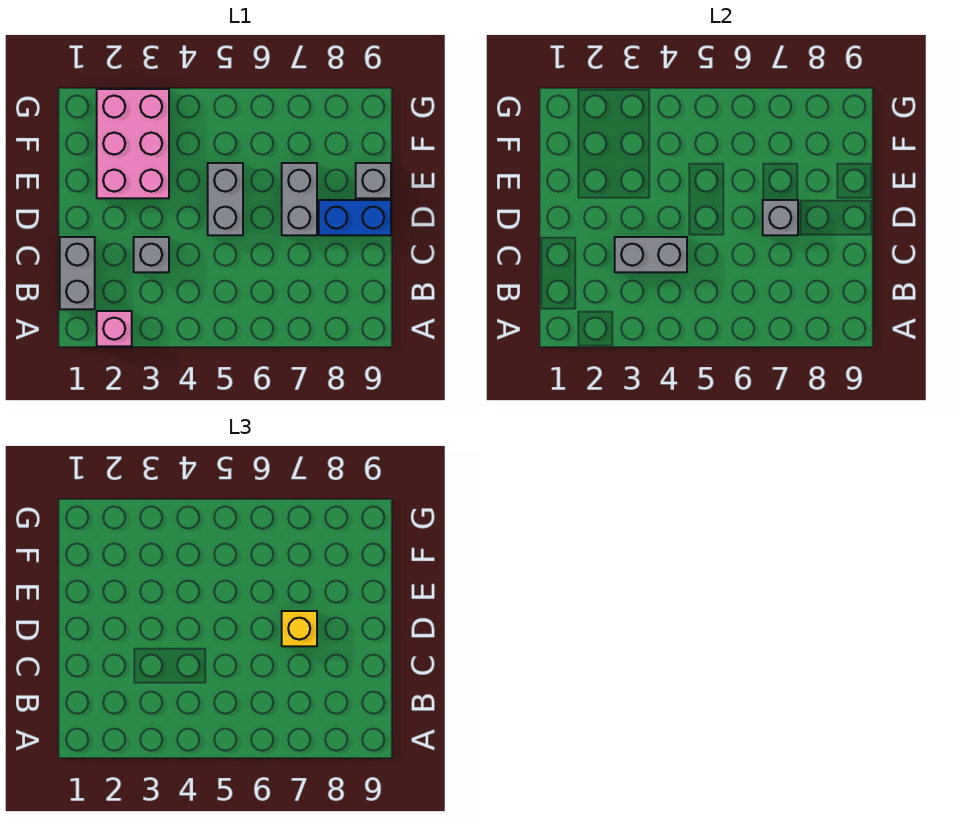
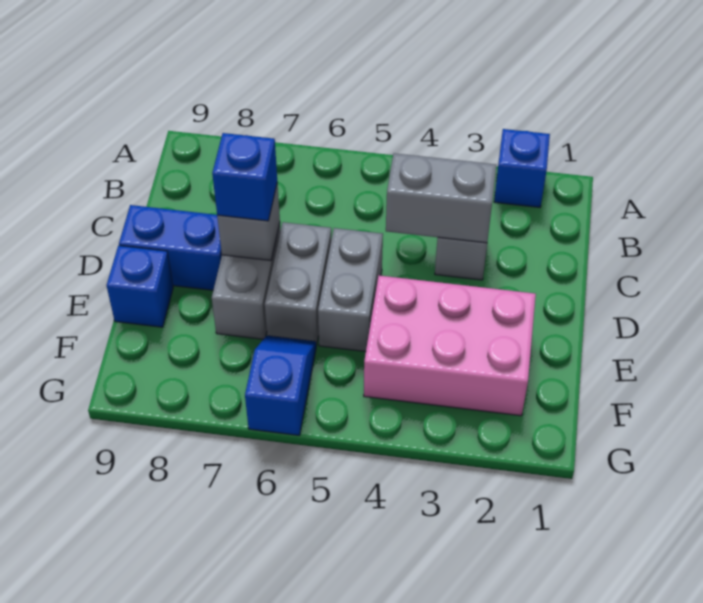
pink brick A2 level 1 -> blue brick A2 level 1
grey brick B1:C1 level 1 -> grey brick D6:E6 level 1
yellow brick D7 level 3 -> blue brick D7 level 3
pink brick E2:G3 level 1 -> pink brick E2:F4 level 1
grey brick E9 level 1 -> blue brick E9 level 1
none -> blue slope F6:G6 level 1 top G

